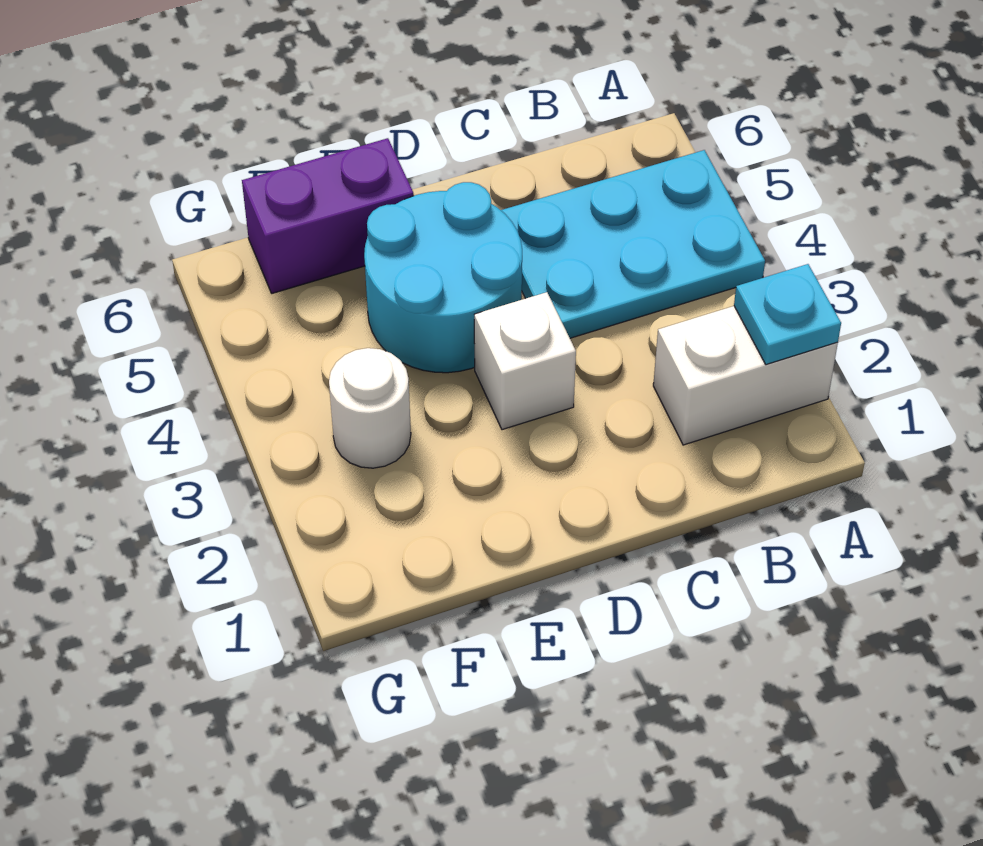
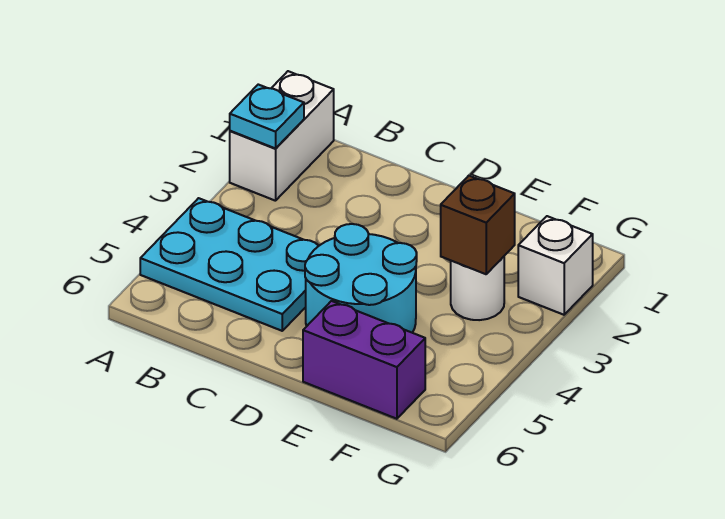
white brick A2:B2 level 1 -> white brick A1:A2 level 1
white brick D3 level 1 -> white brick G2 level 1
none -> brown brick F3 level 2

